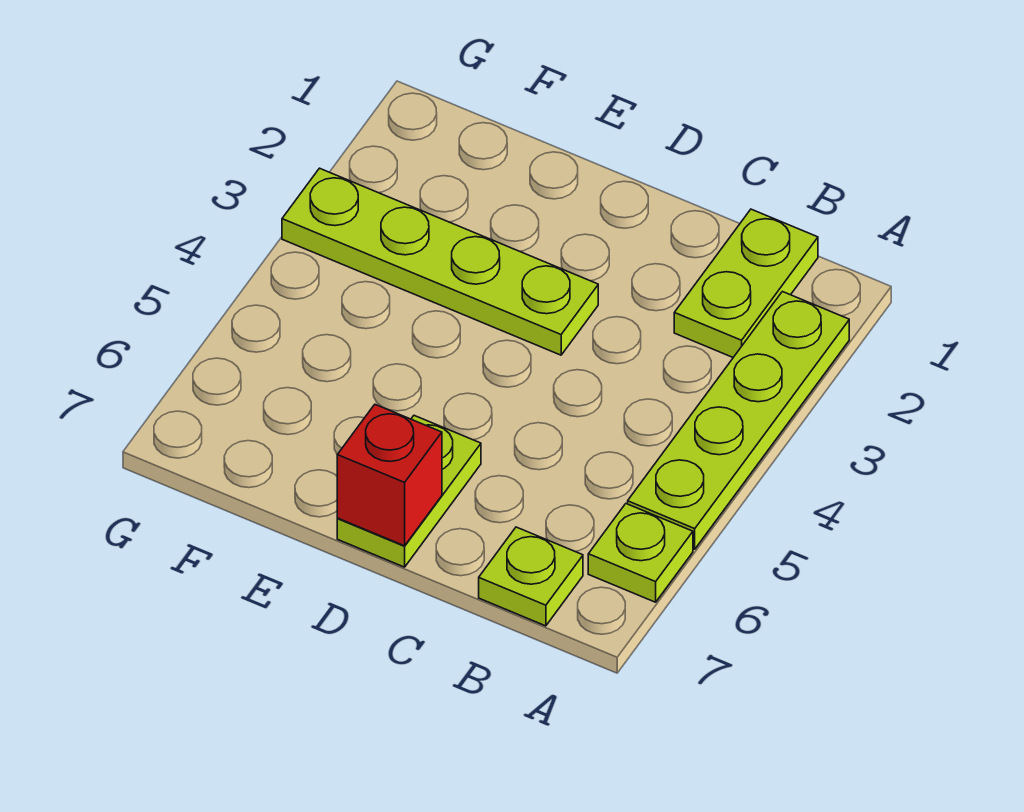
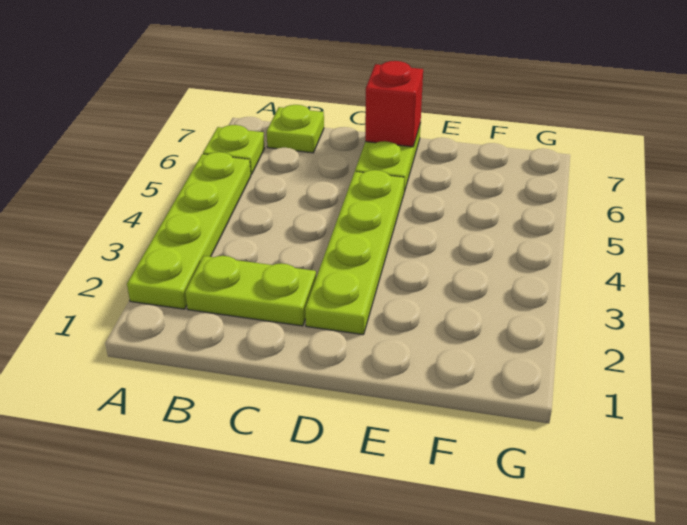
lime plate B1:B2 level 1 -> lime plate B2:C2 level 1
lime plate D3:G3 level 1 -> lime plate D2:D5 level 1

